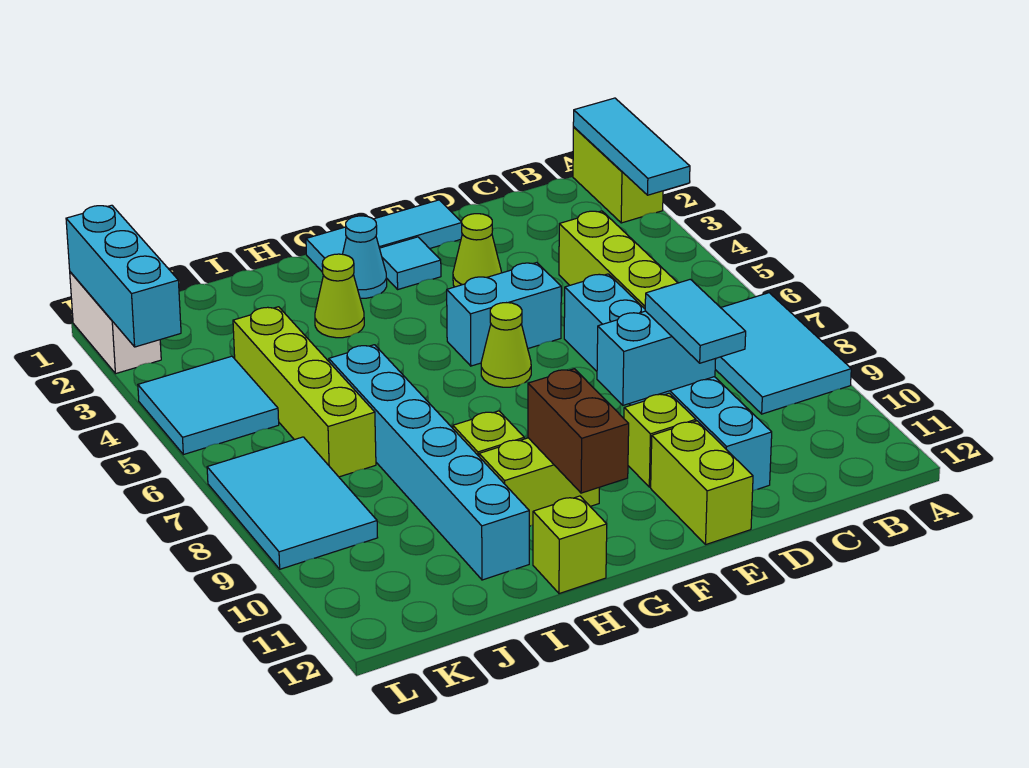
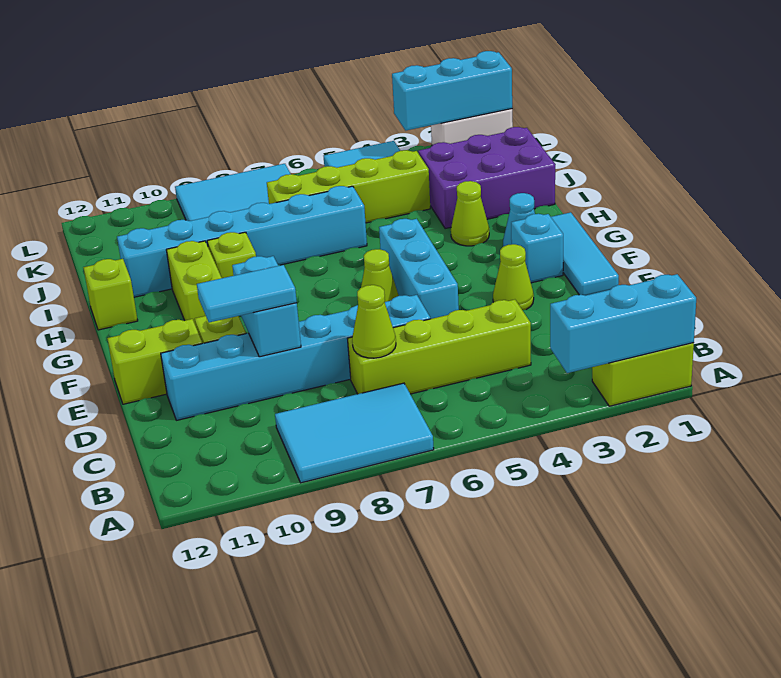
cyan tile A1:A3 level 2 -> cyan brick A1:A3 level 2
none -> lime cone C7 level 2
cyan brick E5:F5 level 1 -> cyan brick E5:G5 level 1
cyan tile F2 level 1 -> cyan brick F2 level 1
brown brick G10:G11 level 2 -> none
none -> purple brick I1:J3 level 1

